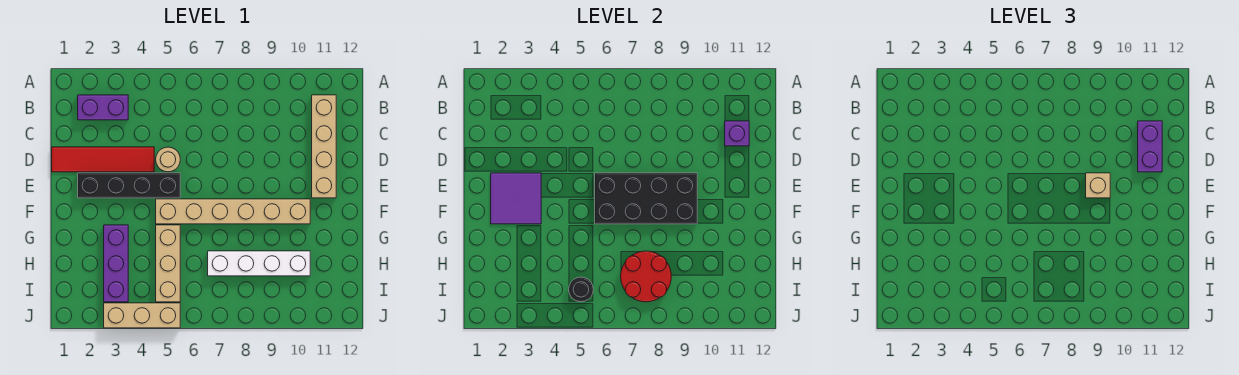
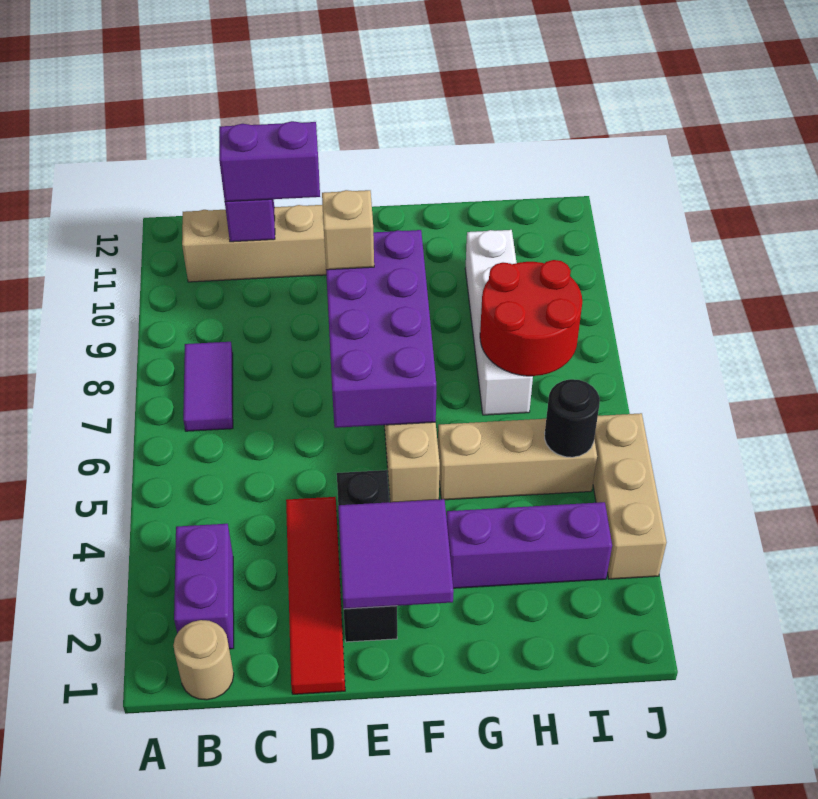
none -> purple tile B7:B8 level 1
tan round brick D5 level 1 -> tan round brick B1 level 1
black brick E2:E5 level 1 -> black brick E2:E4 level 1
black brick E6:F9 level 2 -> purple brick E6:F9 level 2

